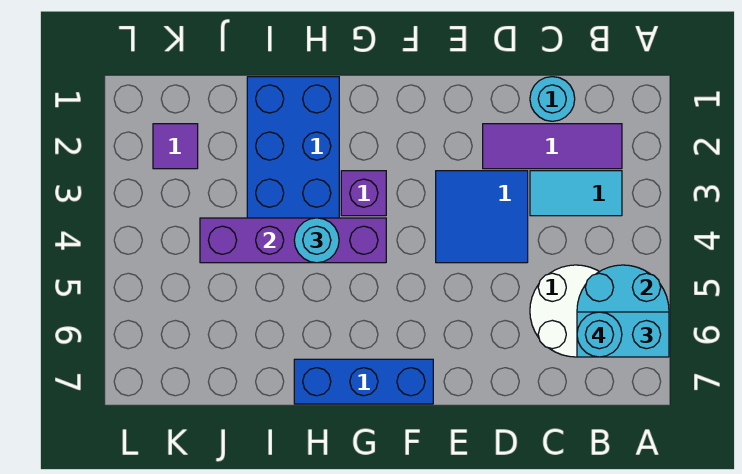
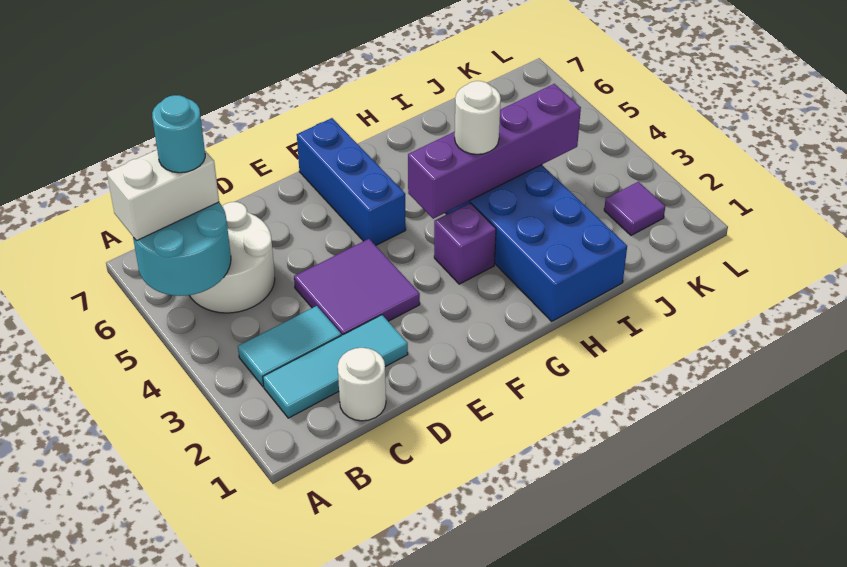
cyan brick A6:B6 level 3 -> white brick A6:B6 level 3
purple tile B2:D2 level 1 -> cyan tile B2:D2 level 1
cyan round brick C1 level 1 -> white round brick C1 level 1
blue tile D3:E4 level 1 -> purple tile D3:E4 level 1
blue brick F7:H7 level 1 -> blue brick F5:F7 level 1
cyan round brick H4 level 3 -> white round brick H4 level 3

